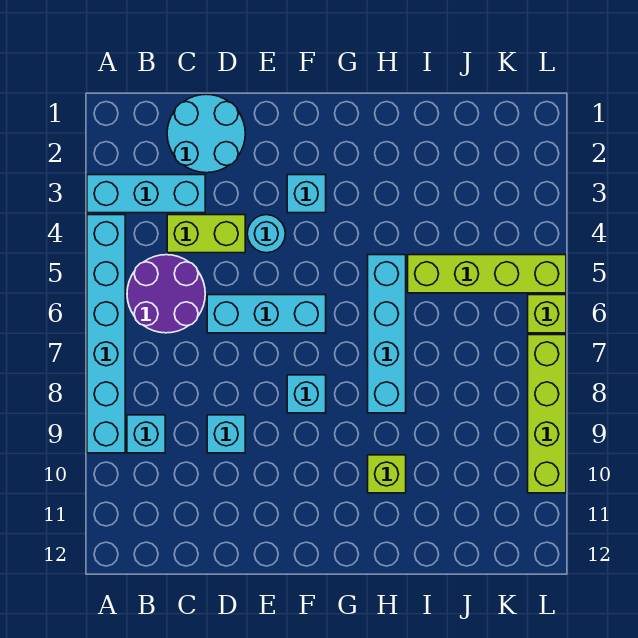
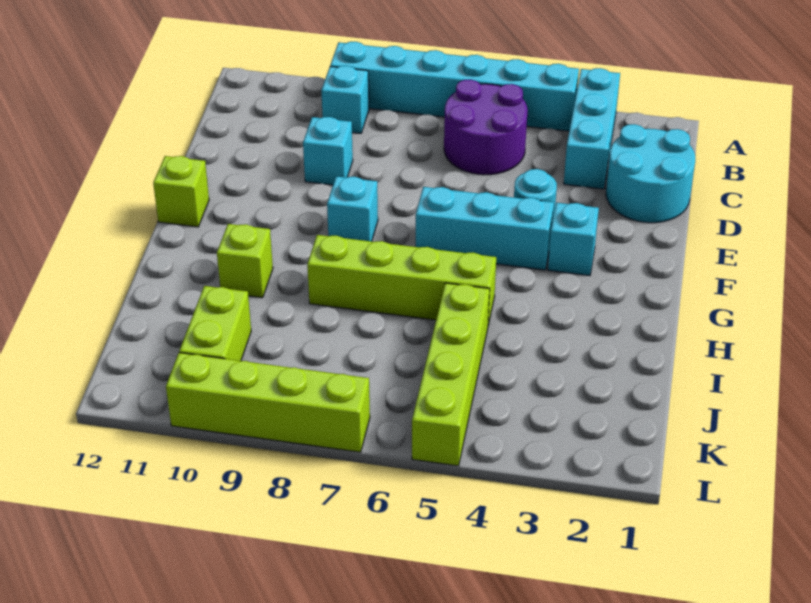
lime brick C4:D4 level 1 -> lime brick J10:K10 level 1
cyan brick D6:F6 level 1 -> cyan brick F4:F6 level 1
cyan brick H5:H8 level 1 -> lime brick H5:H8 level 1
lime brick L6 level 1 -> lime brick F12 level 1

